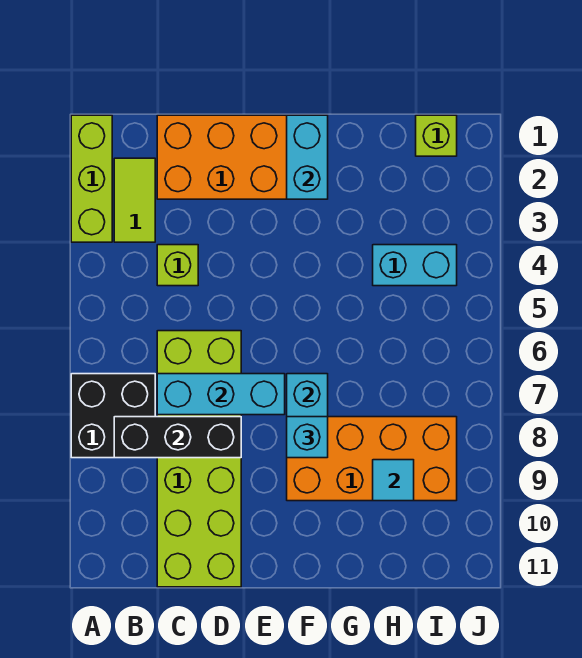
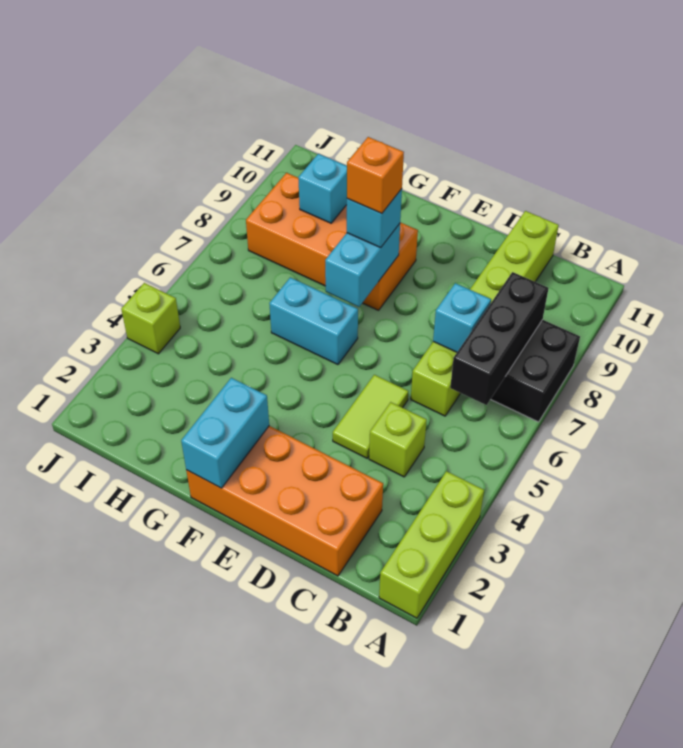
lime tile B2:B3 level 1 -> lime tile D4:D5 level 1
black brick B8:D8 level 2 -> black brick B6:B8 level 2
lime brick C6:D11 level 1 -> lime brick C6:C11 level 1
cyan brick C7:E7 level 2 -> cyan brick C7 level 2
none -> orange brick F8 level 4
cyan brick H4:I4 level 1 -> cyan brick F6:G6 level 1
cyan tile H9 level 2 -> cyan brick H9 level 2
lime brick I1 level 1 -> lime brick J4 level 1

